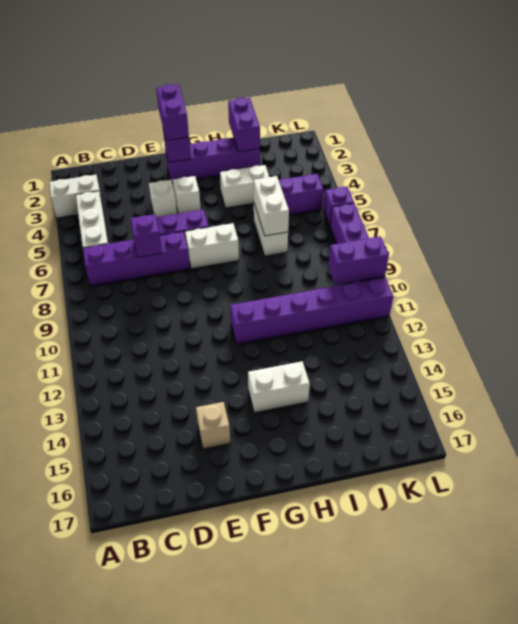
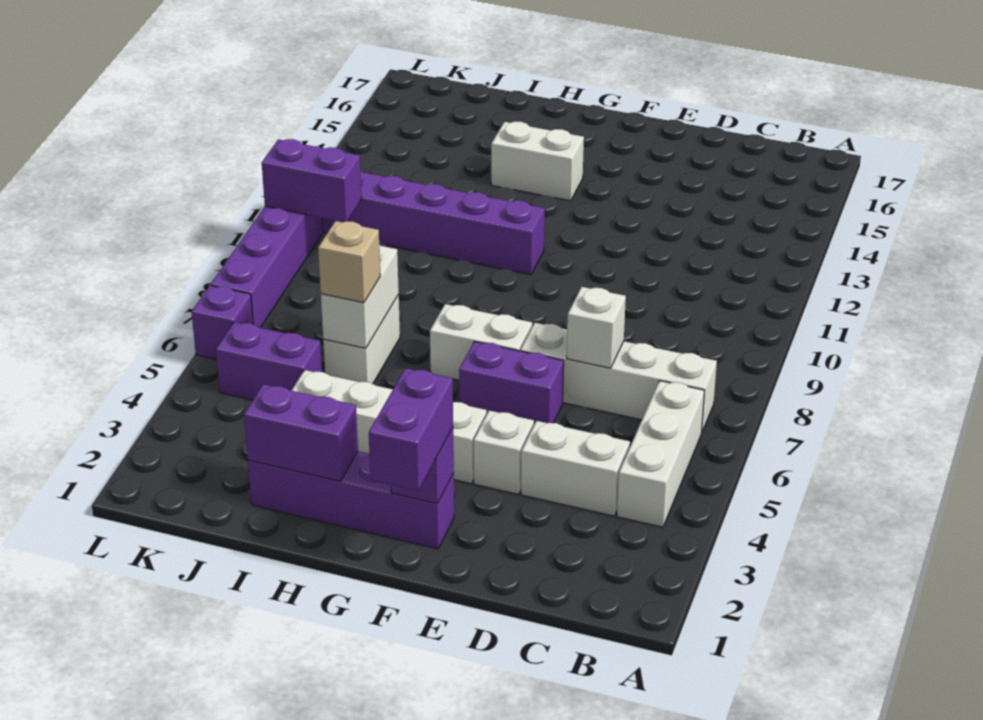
white brick A3:B3 level 1 -> white brick C4:D4 level 1
purple brick B7:E7 level 1 -> white brick B7:E7 level 1
purple brick D7 level 2 -> white brick D7 level 2
tan brick E15 level 1 -> tan brick I6 level 3
purple brick I1:I2 level 2 -> purple brick H2:I2 level 2

